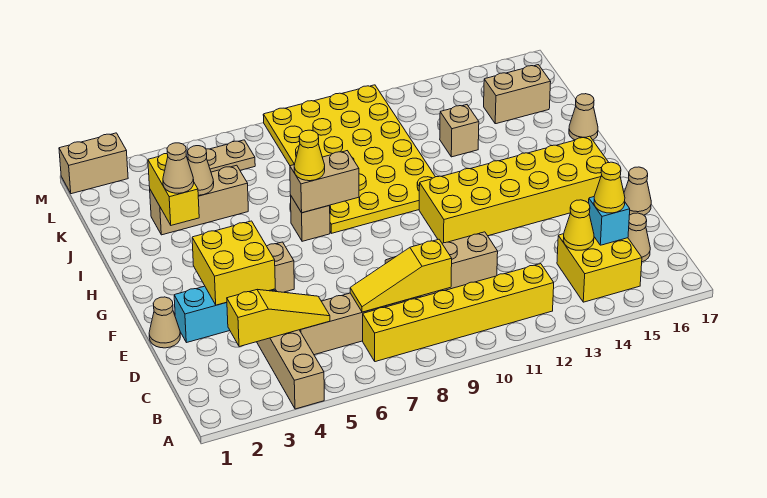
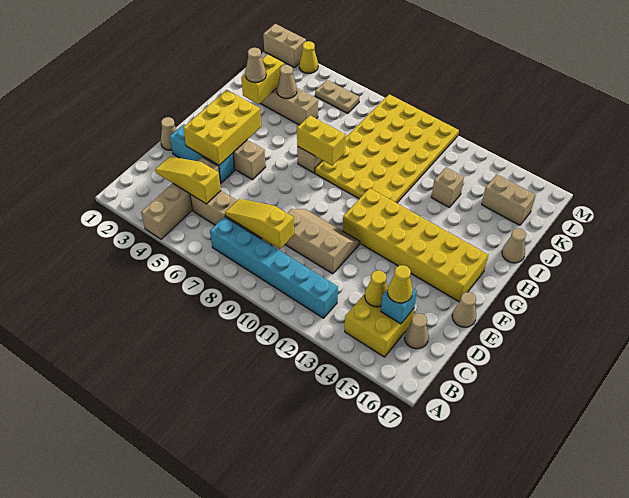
yellow brick B7:B12 level 1 -> cyan brick B7:B12 level 1
yellow slope C3:C5 level 2 top 3 -> yellow slope C3:C5 level 2 top 5
yellow brick E3:F4 level 2 -> yellow brick E3:G4 level 2
tan brick H7:H8 level 2 -> yellow brick H7:H8 level 2
yellow cone H7 level 3 -> yellow cone M3 level 1

